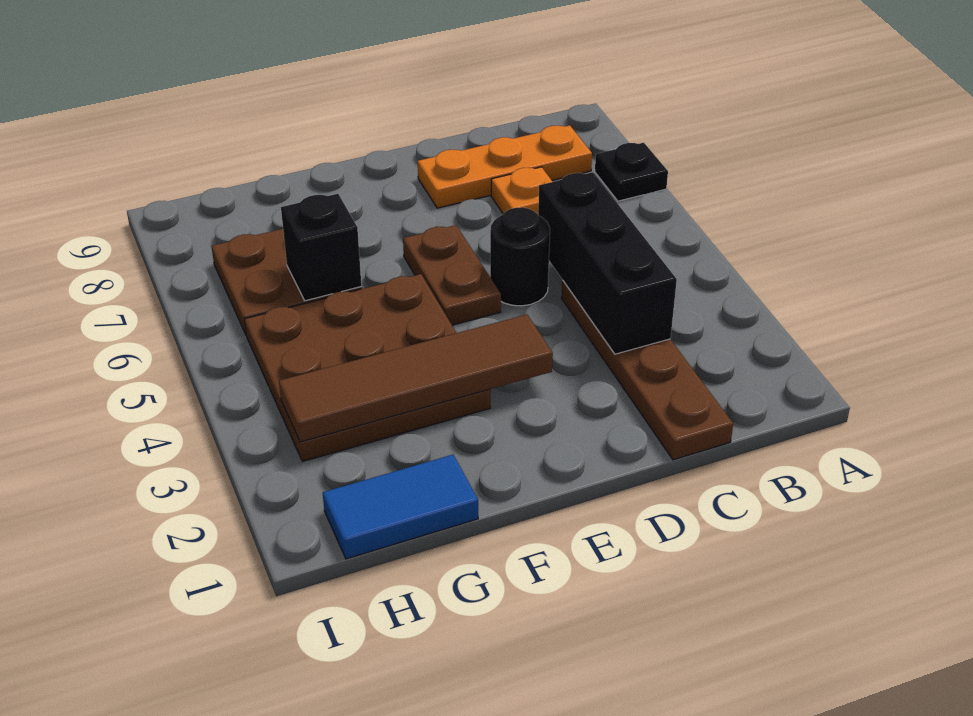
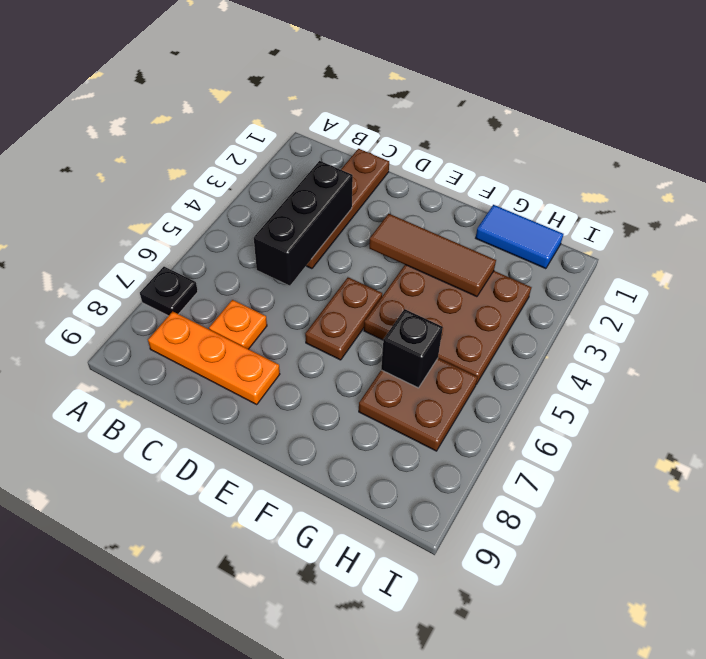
black round brick D5 level 1 -> none
brown tile E3:H3 level 2 -> brown tile E3:G3 level 2

